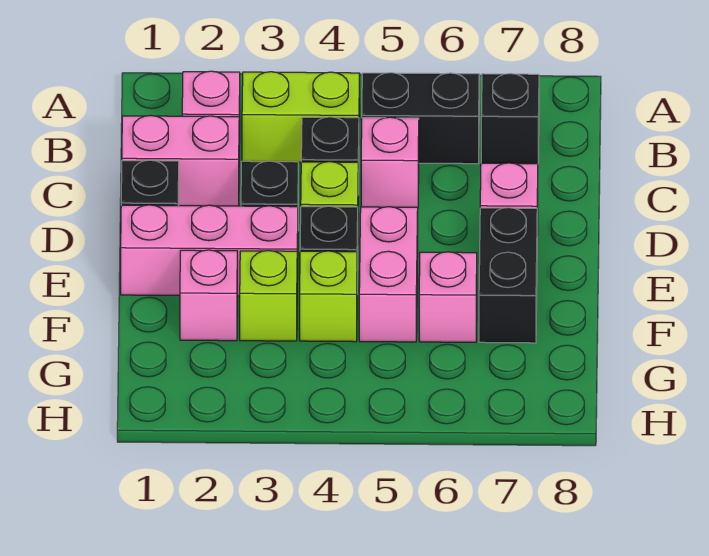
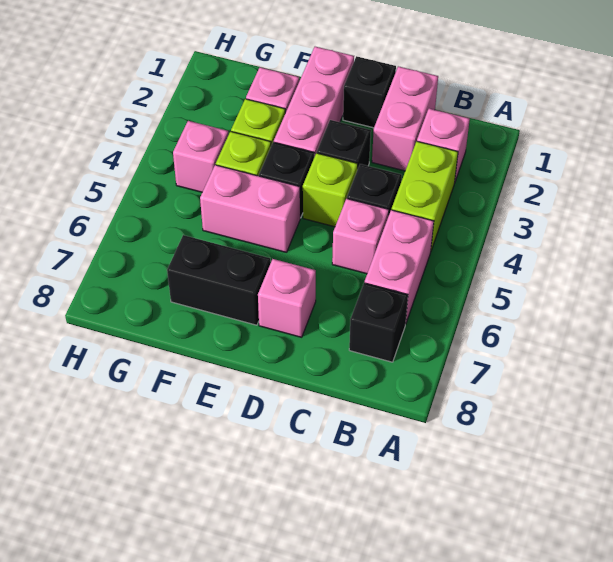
black brick B5:B6 level 1 -> pink brick B5:B6 level 1
pink brick F6 level 1 -> pink brick G4 level 1

